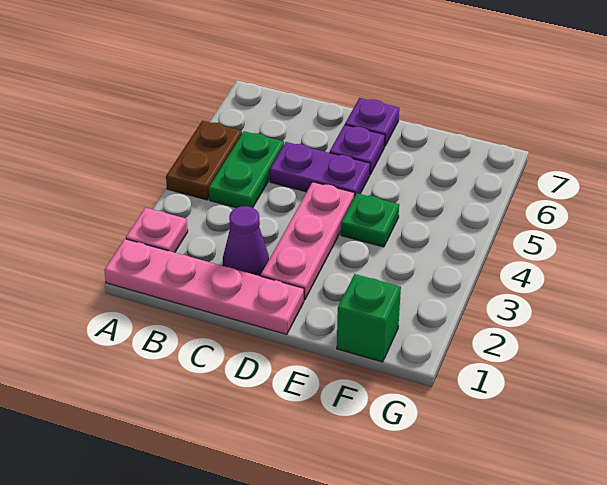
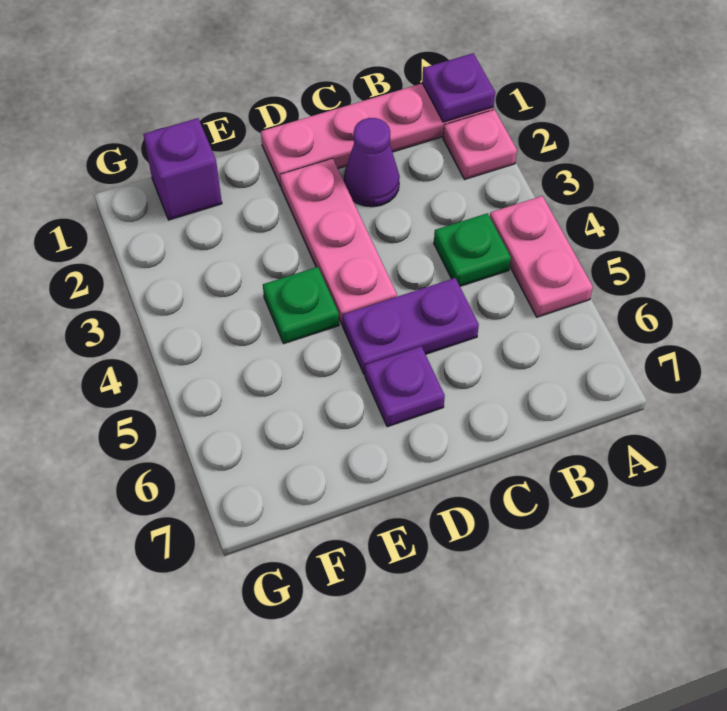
brown plate A4:A5 level 1 -> pink plate A4:A5 level 1
green plate B4:B5 level 1 -> green plate B4 level 1
purple plate D7 level 1 -> purple plate A1 level 2
green brick F1 level 1 -> purple brick F1 level 1

